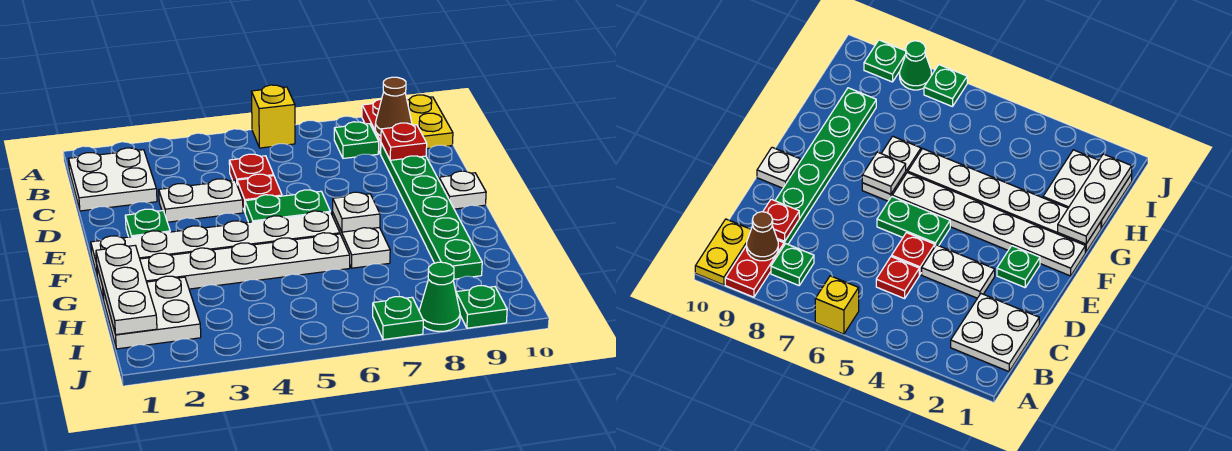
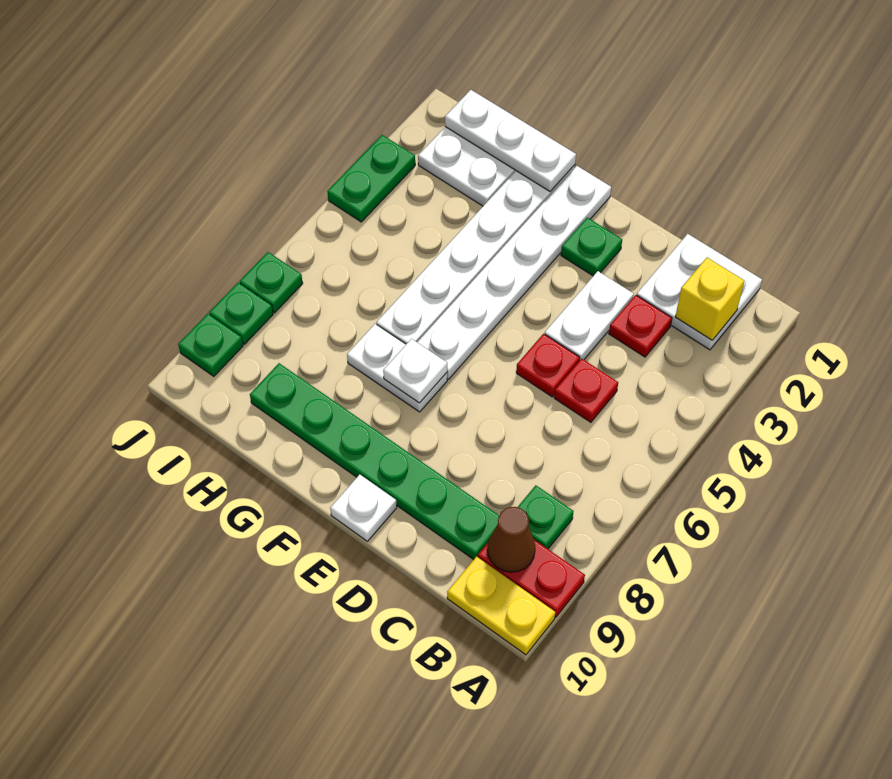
yellow brick A6 level 1 -> yellow brick B2 level 2
red plate C9 level 2 -> red plate C3 level 1
green plate E5:E6 level 1 -> green plate J3:J4 level 1
green cone J8 level 1 -> green plate J8 level 1

